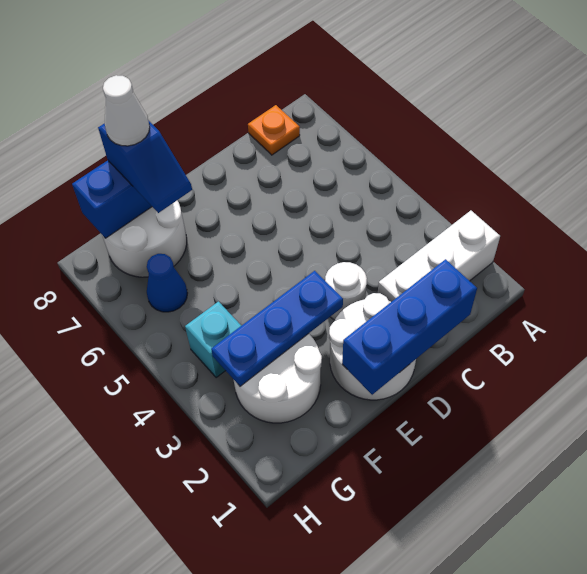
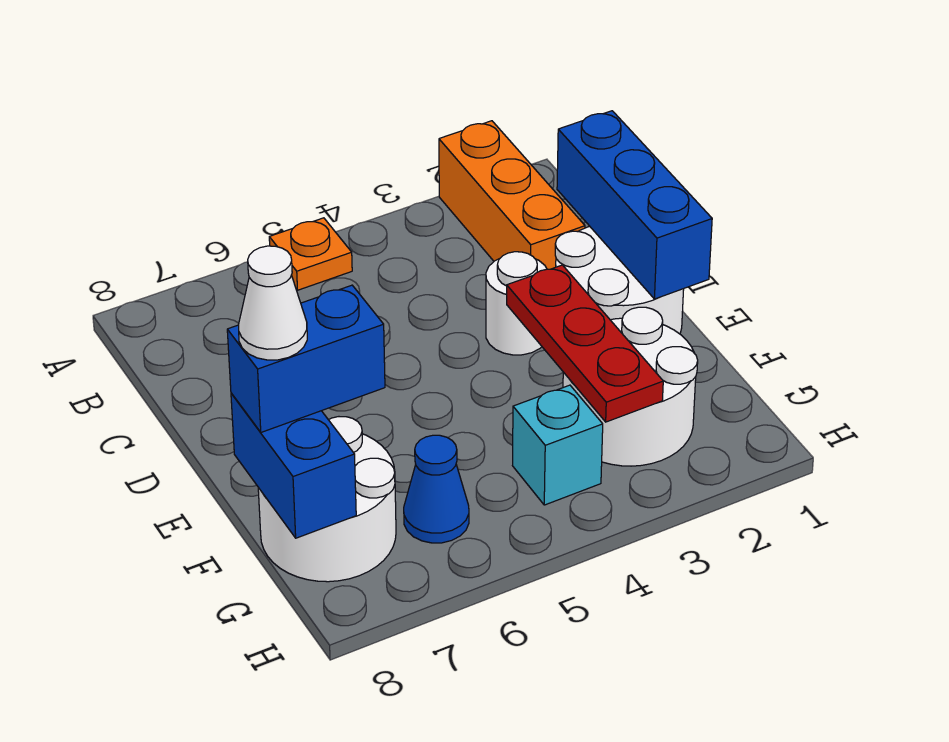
white brick A2:C2 level 1 -> orange brick A2:C2 level 1
orange plate B8 level 1 -> orange plate A5 level 1
blue plate E3:G3 level 2 -> red plate E3:G3 level 2
blue slope F7:F8 level 3 top 8 -> blue brick F7:F8 level 3

